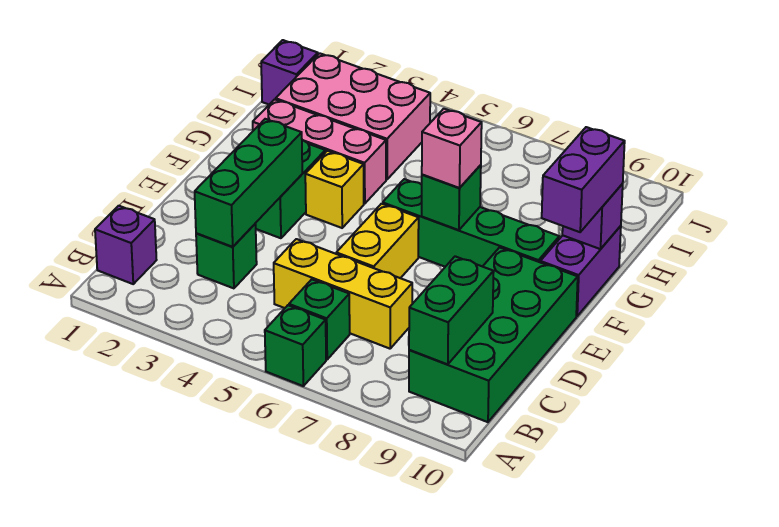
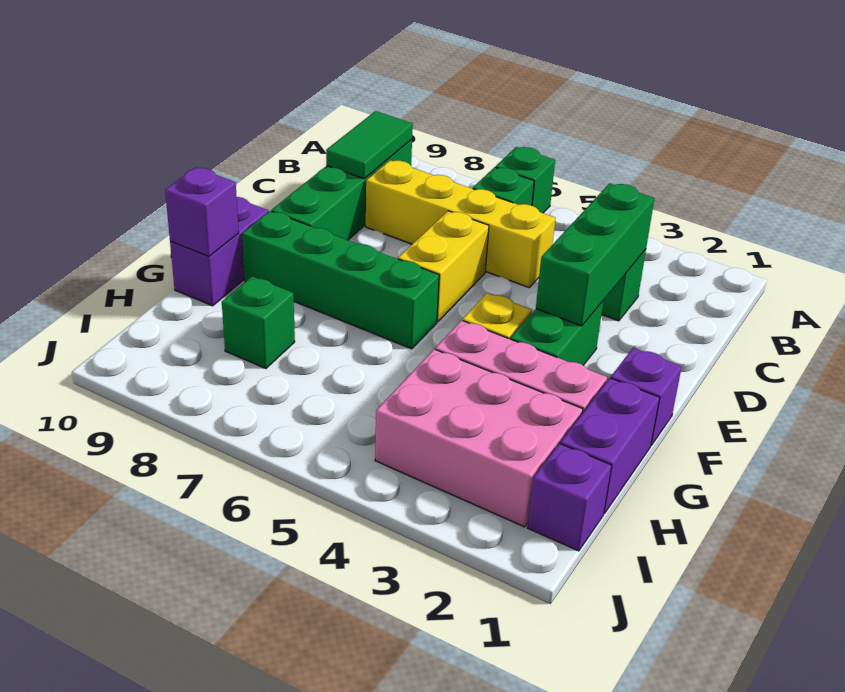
purple brick B1 level 1 -> purple brick F1 level 1
green brick B9:E10 level 1 -> green brick B9:E9 level 1
green brick B9:C9 level 2 -> green tile B9:C9 level 2
yellow brick C5:C7 level 1 -> yellow brick C5:C8 level 1
green brick F7 level 2 -> green brick H8 level 1
pink brick F7 level 3 -> none
purple brick F10:G10 level 3 -> purple brick G1:H1 level 1

